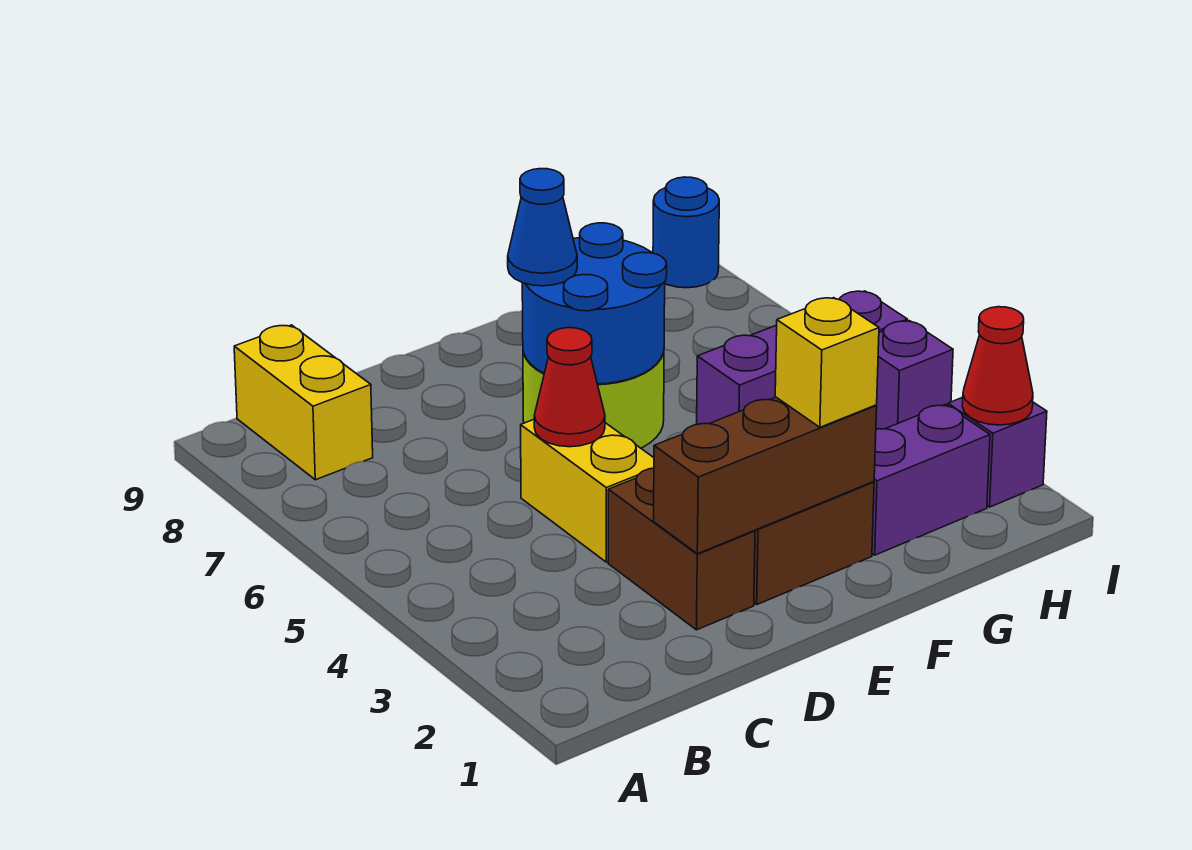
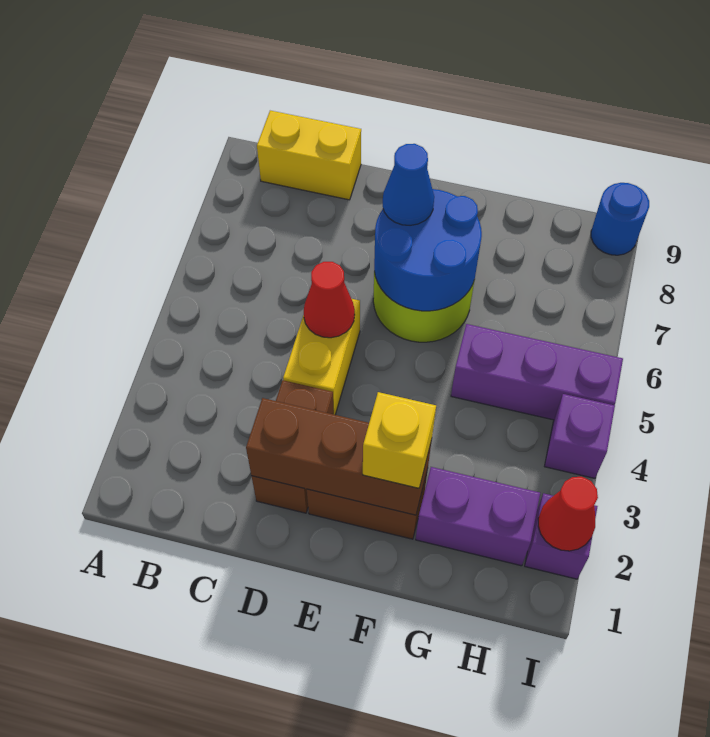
yellow brick B8:B9 level 1 -> yellow brick B9:C9 level 1

